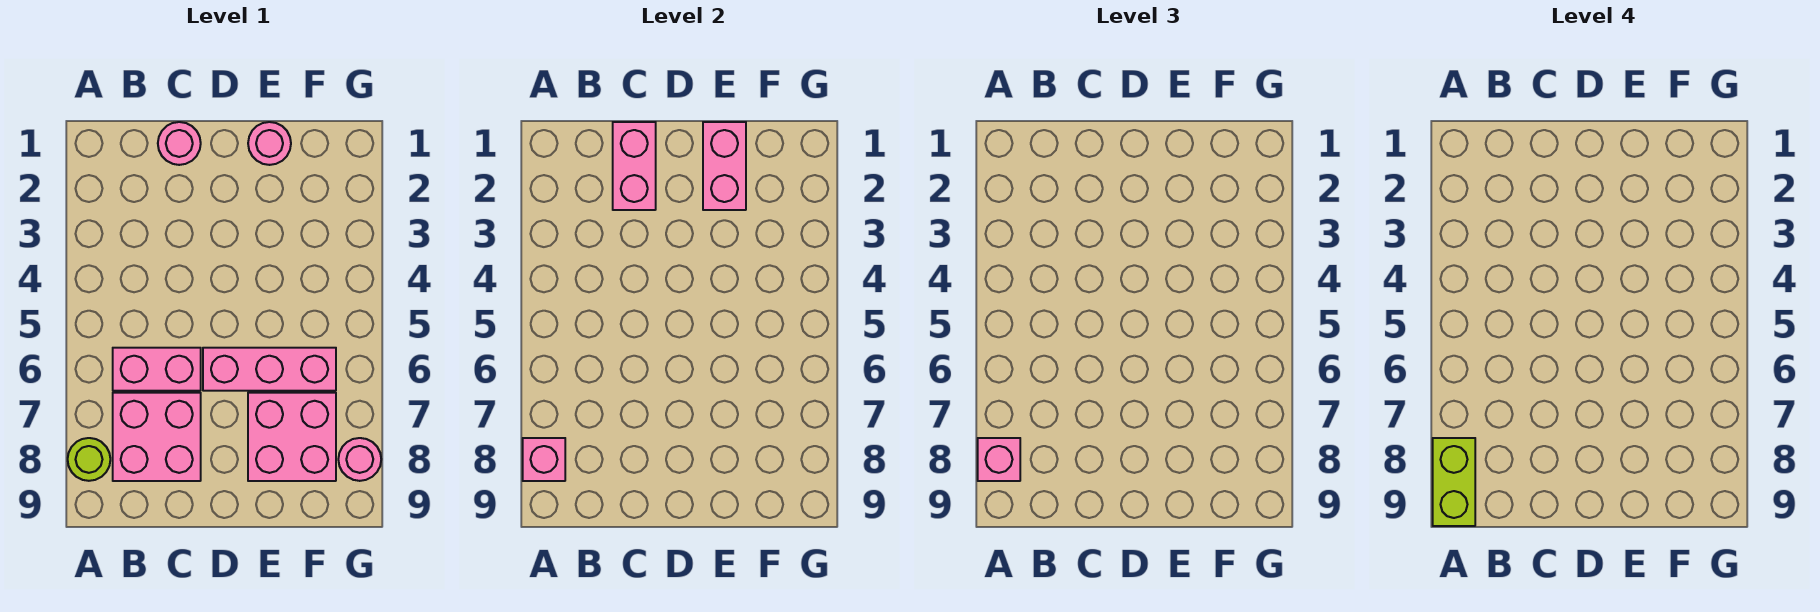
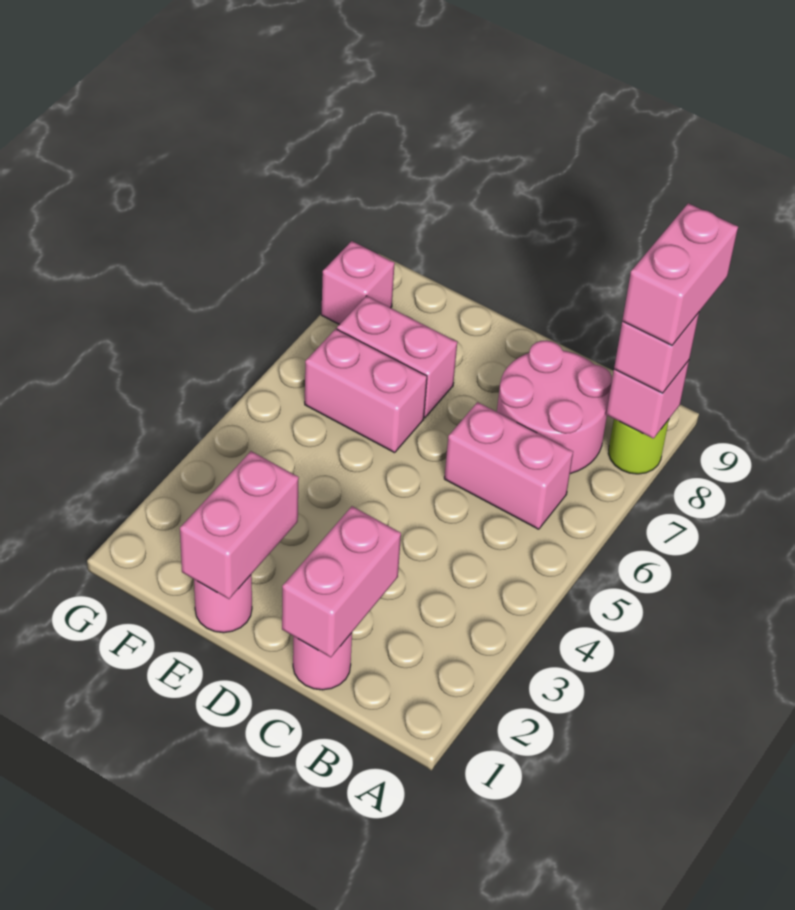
lime brick A8:A9 level 4 -> pink brick A8:A9 level 4
pink brick B7:C8 level 1 -> pink round brick B7:C8 level 1
pink brick D6:F6 level 1 -> pink brick E6:F6 level 1
pink brick E7:F8 level 1 -> pink brick E7:F7 level 1
pink round brick G8 level 1 -> pink brick G8 level 1

